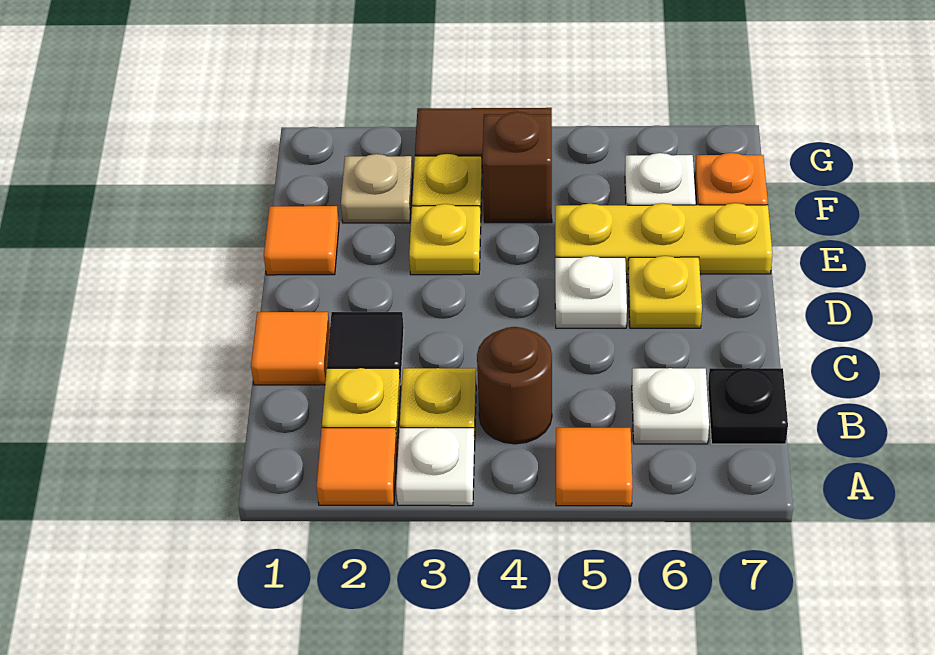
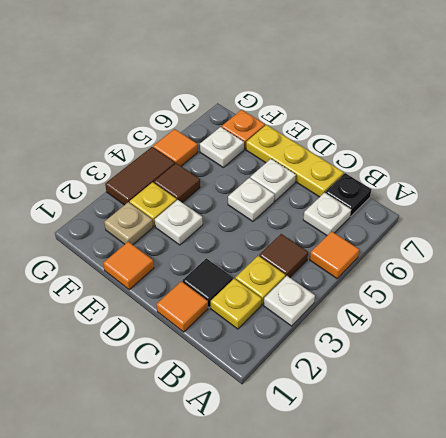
orange tile A2 level 1 -> orange tile G5 level 1
brown round brick B4 level 1 -> brown tile B4 level 1
yellow plate D6 level 1 -> white plate D6 level 1
yellow plate E3 level 1 -> white plate E3 level 1
yellow plate E5:E7 level 1 -> yellow plate C7:E7 level 1
brown brick F4 level 1 -> brown tile F4 level 1

